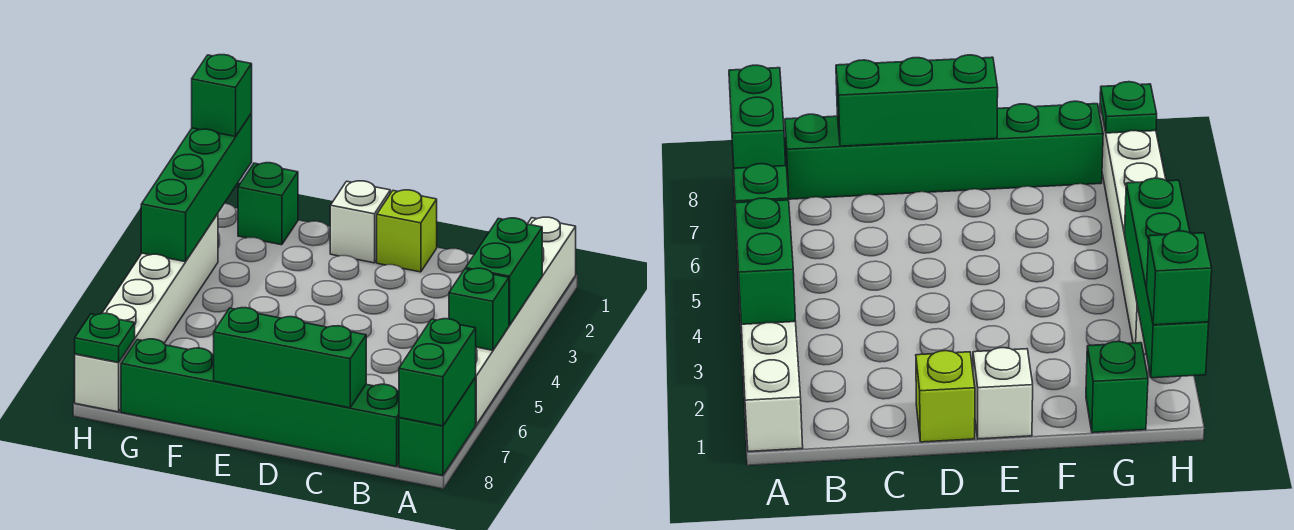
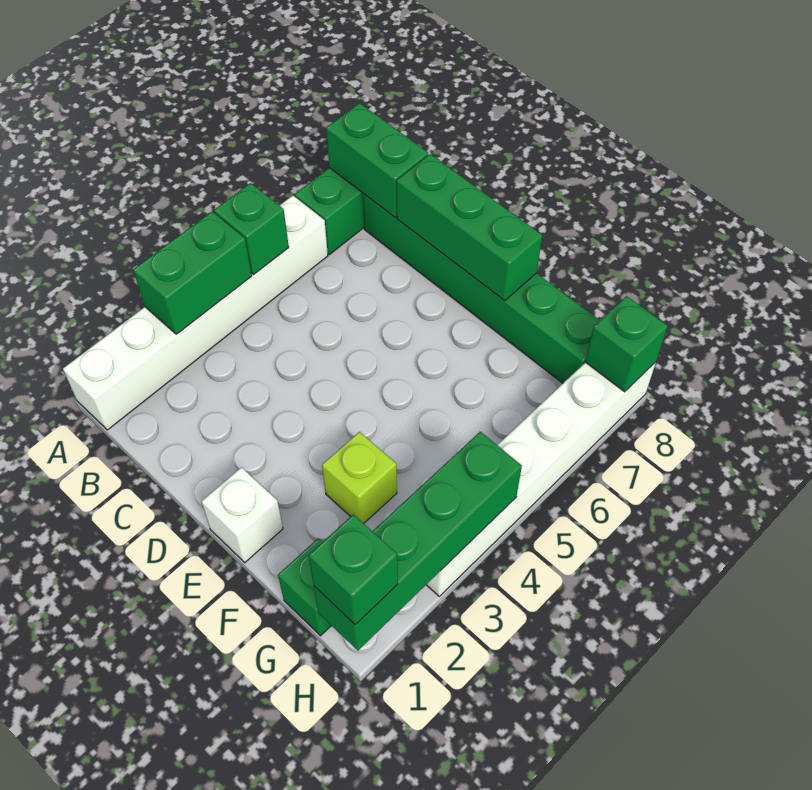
green brick A7:A8 level 2 -> green brick A8:B8 level 2
lime brick D1 level 1 -> lime brick F3 level 1
green plate H8 level 2 -> green brick H8 level 2

